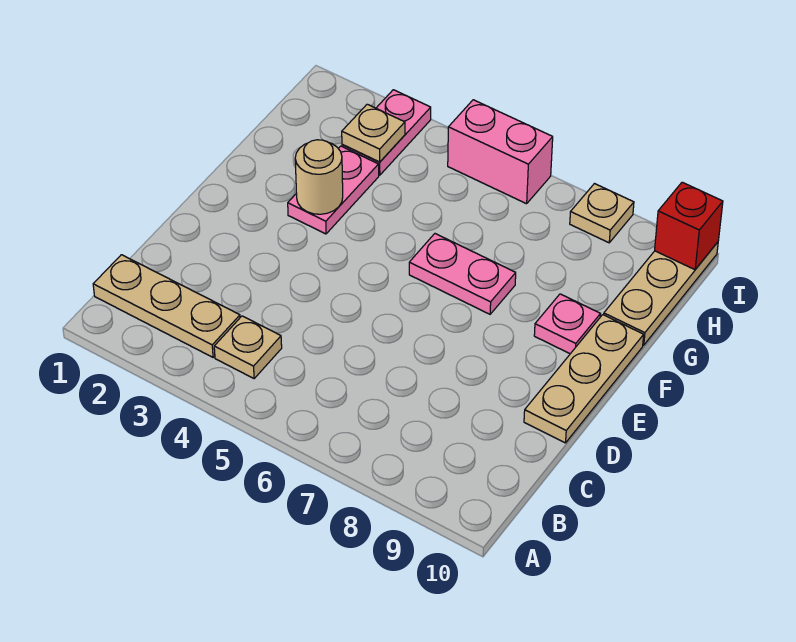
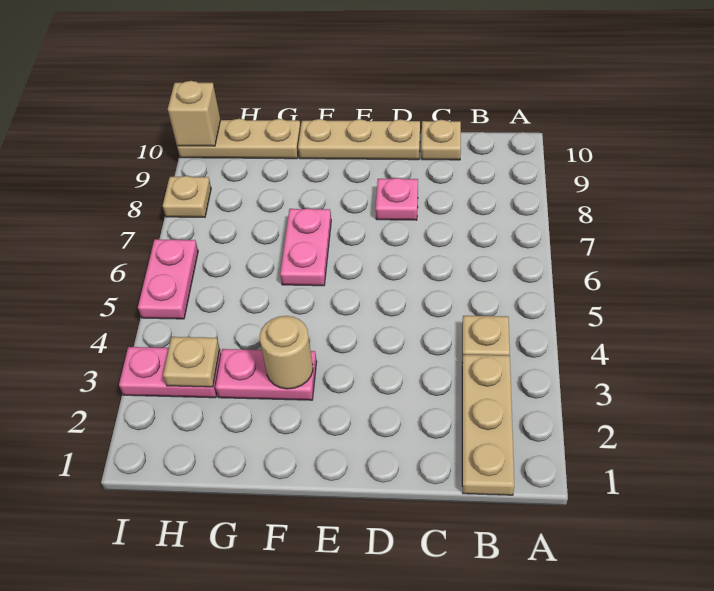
none -> tan plate C10 level 1
pink plate F9 level 1 -> pink plate D8 level 1
pink brick I5:I6 level 1 -> pink plate I5:I6 level 1
red brick I10 level 2 -> tan brick I10 level 2

